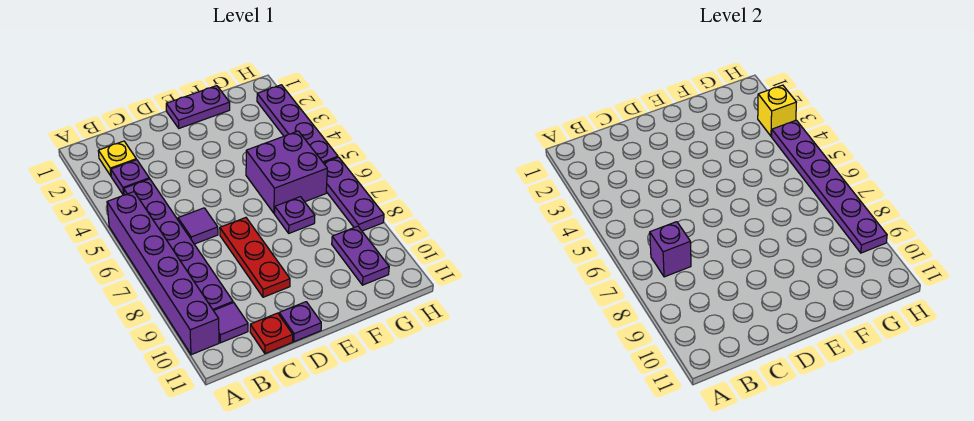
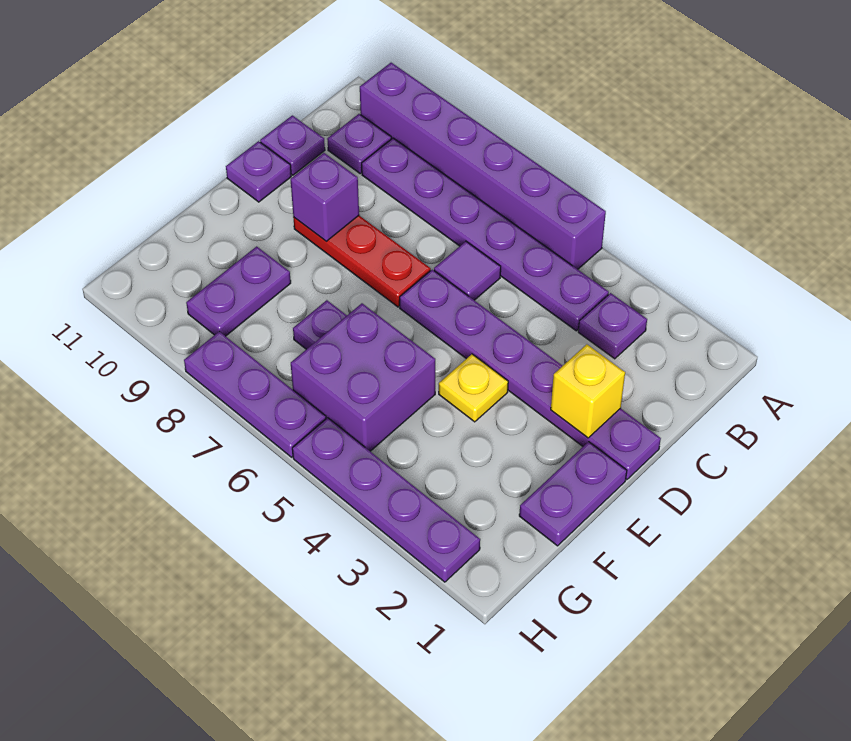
yellow plate B2 level 1 -> yellow plate E4 level 1
purple brick B7 level 2 -> purple brick D9 level 2
purple tile B10 level 1 -> purple plate B10 level 1
red plate C11 level 1 -> purple plate C11 level 1
purple plate G9:G10 level 1 -> purple plate F9:G9 level 1
yellow brick H3 level 2 -> yellow brick D2 level 2
purple plate H4:H9 level 2 -> purple plate D1:D6 level 1

